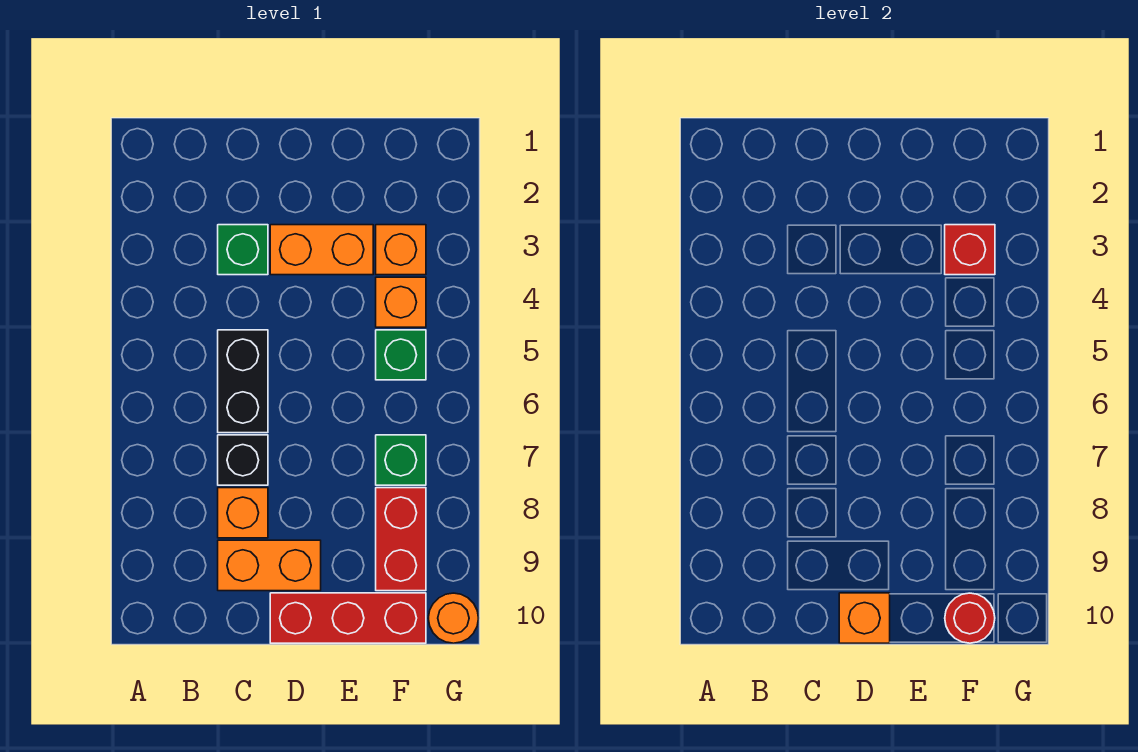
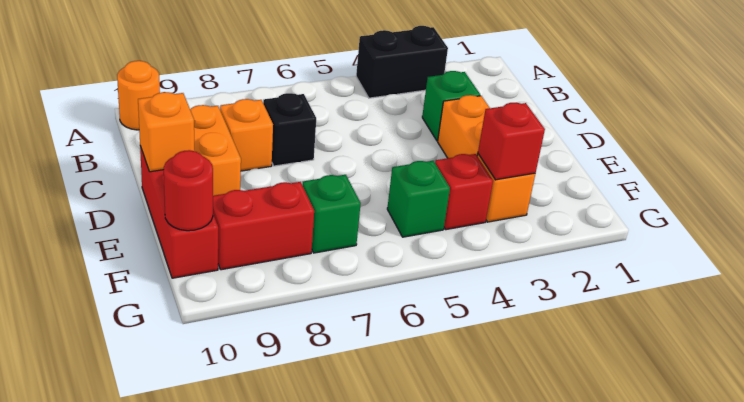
black brick C5:C6 level 1 -> black brick A3:A4 level 1
orange brick F4 level 1 -> red brick F4 level 1
orange round brick G10 level 1 -> orange round brick A10 level 1

